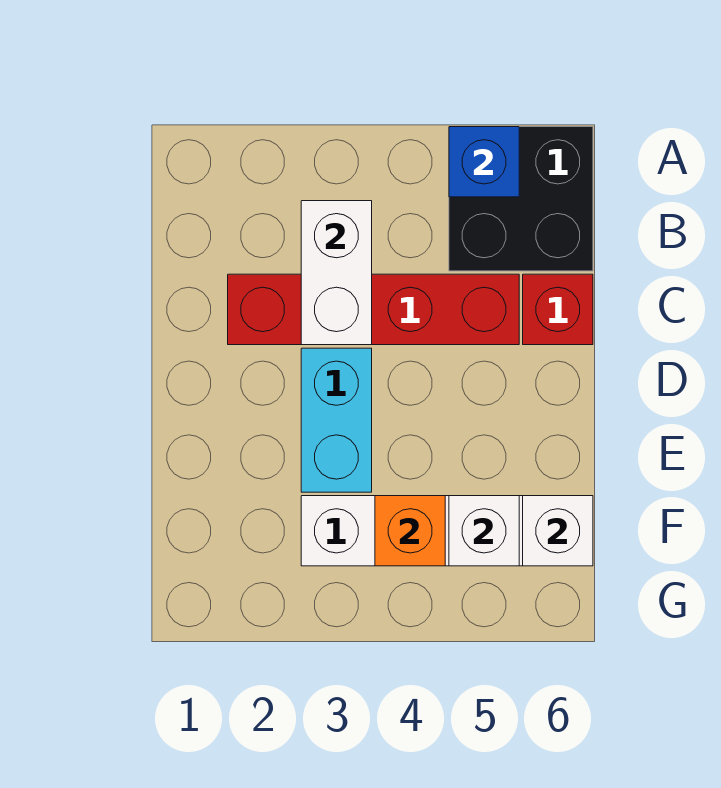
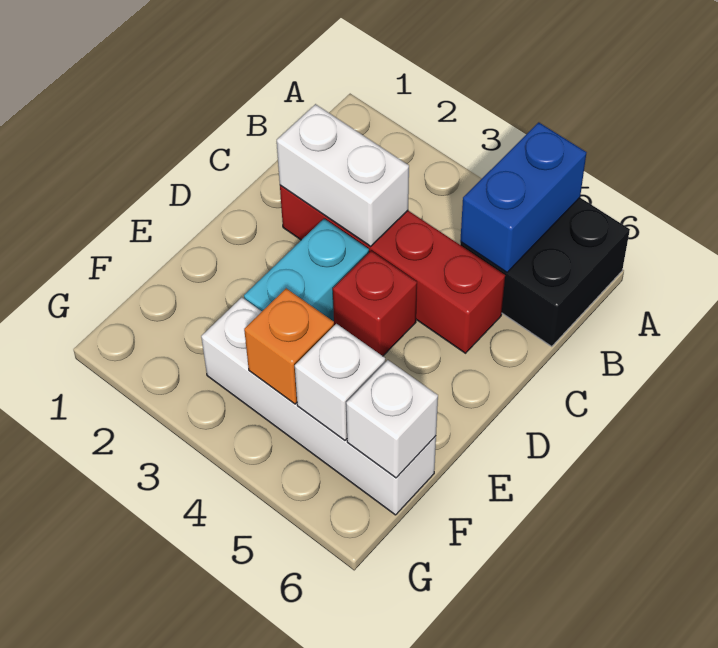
blue brick A5 level 2 -> blue brick A5:B5 level 2
white brick B3:C3 level 2 -> white brick C2:C3 level 2
red brick C6 level 1 -> red brick D4 level 1

